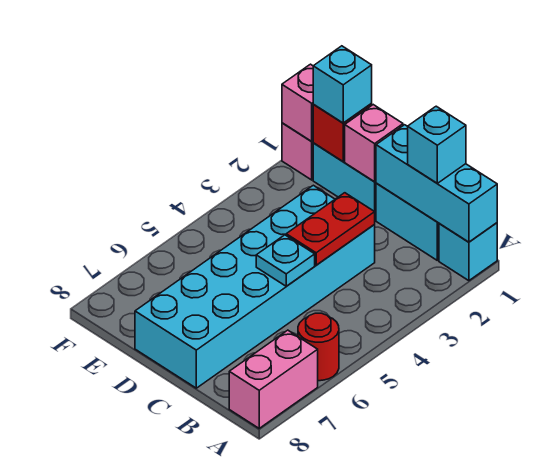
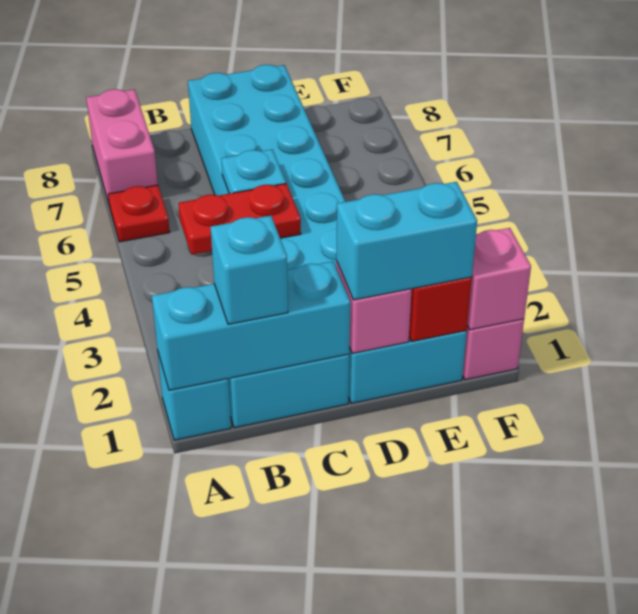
red round brick A6 level 1 -> red plate A6 level 1
red plate C3:C4 level 2 -> red plate B4:C4 level 2
cyan brick E1 level 3 -> cyan brick D1:E1 level 3

